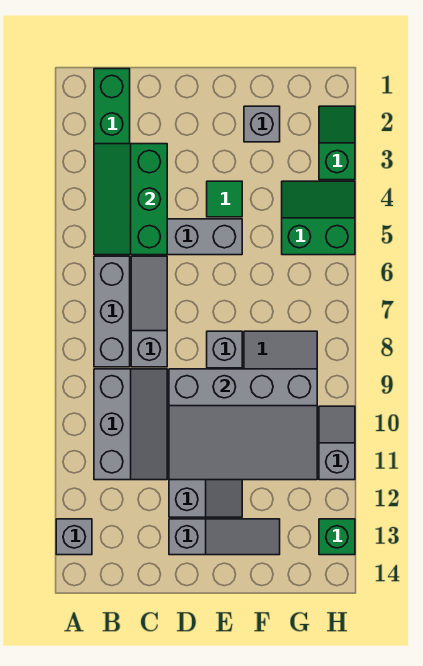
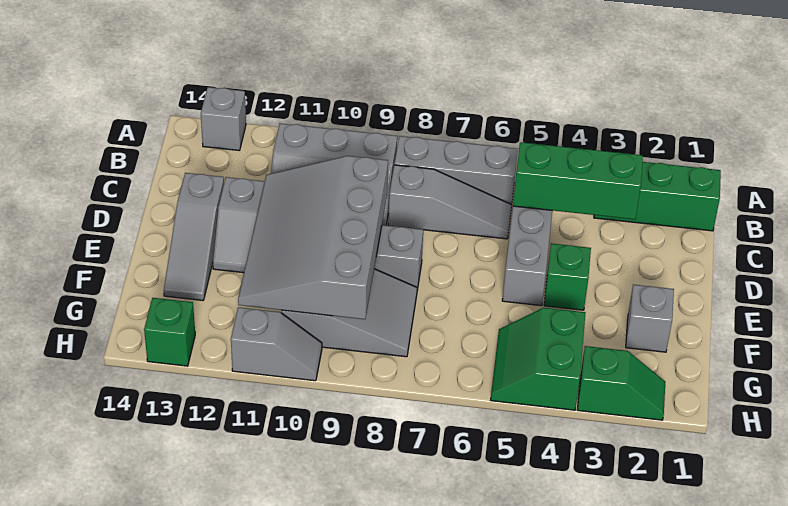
green tile E4 level 1 -> green brick E4 level 1
green slope G4:H5 level 1 top 5 -> green slope G4:H5 level 1 top 4

